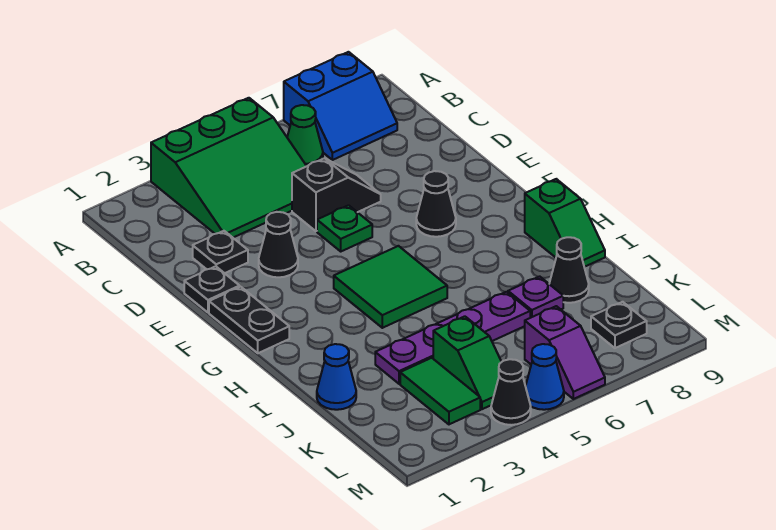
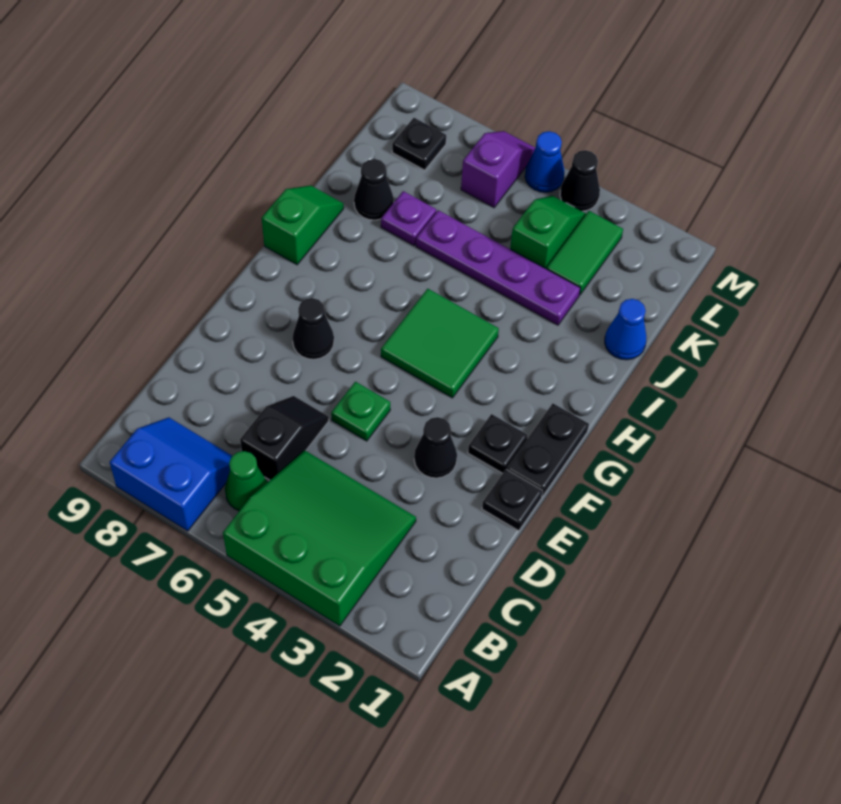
black plate D2 level 1 -> black plate F2 level 1
black slope D5:D6 level 1 top 5 -> black slope C6:D6 level 1 top C

